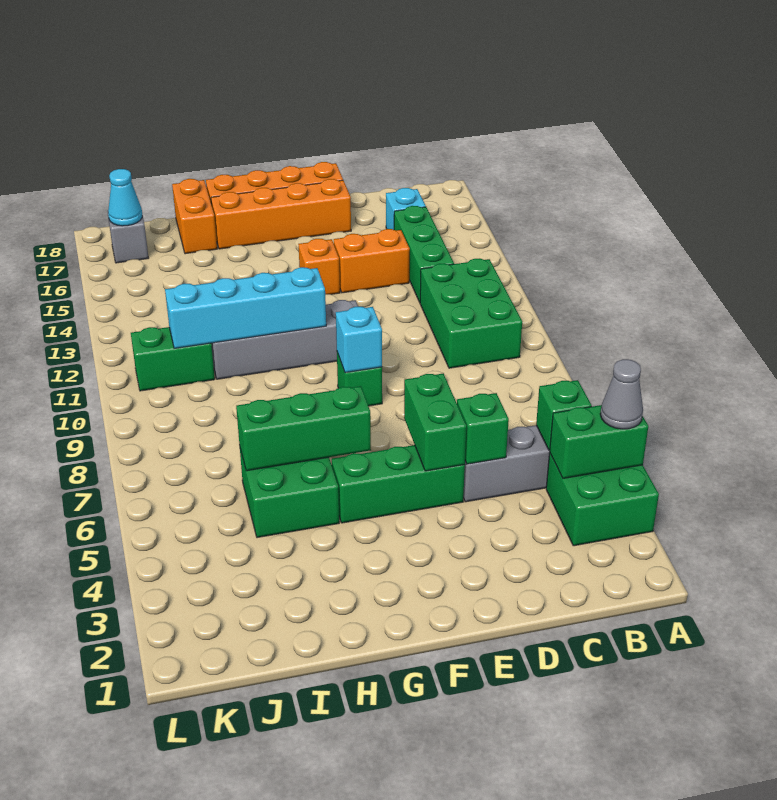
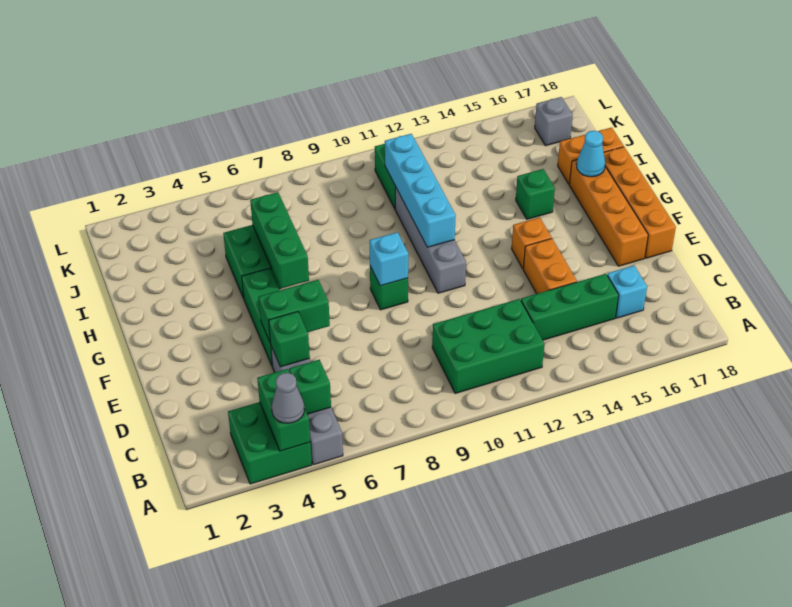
none -> green brick H15 level 1
cyan cone K17 level 2 -> cyan cone H17 level 2

